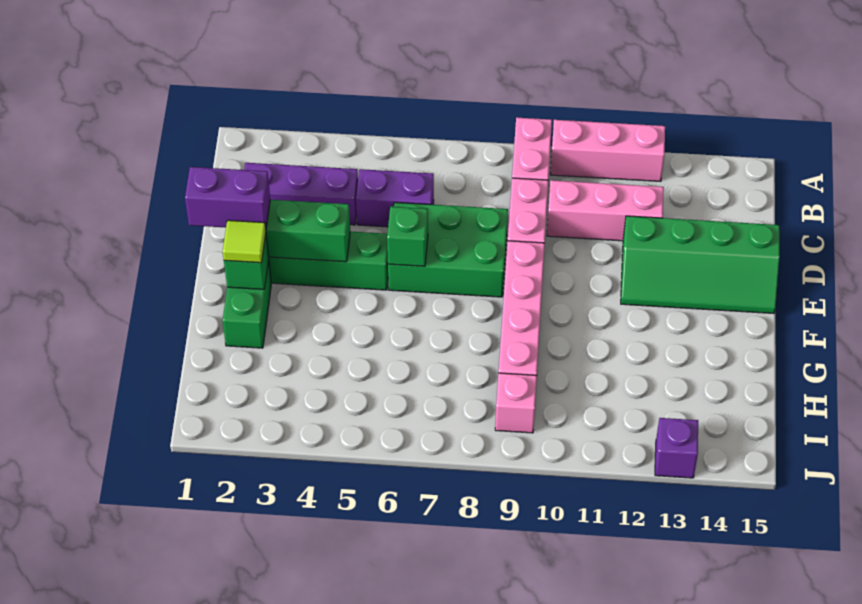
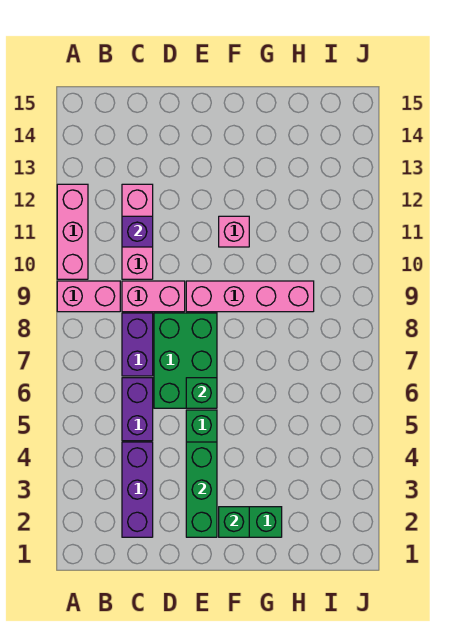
green slope D12:E15 level 1 top D -> none
purple brick E1:E2 level 3 -> purple brick C7:C8 level 1
lime tile F2 level 3 -> none
pink brick I9 level 1 -> pink brick F11 level 1
purple brick J13 level 1 -> purple brick C11 level 2

